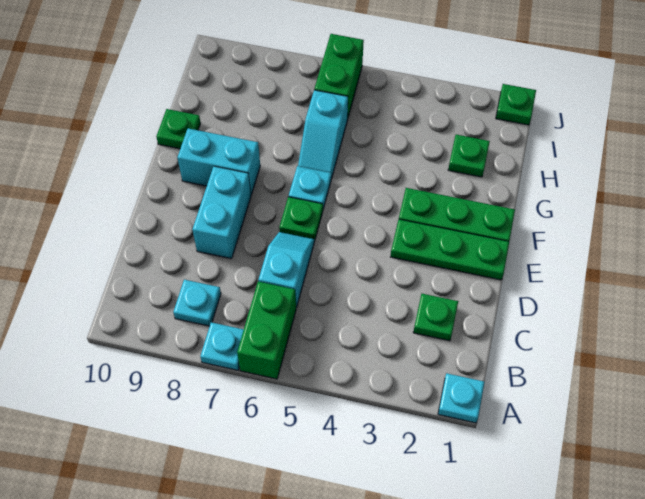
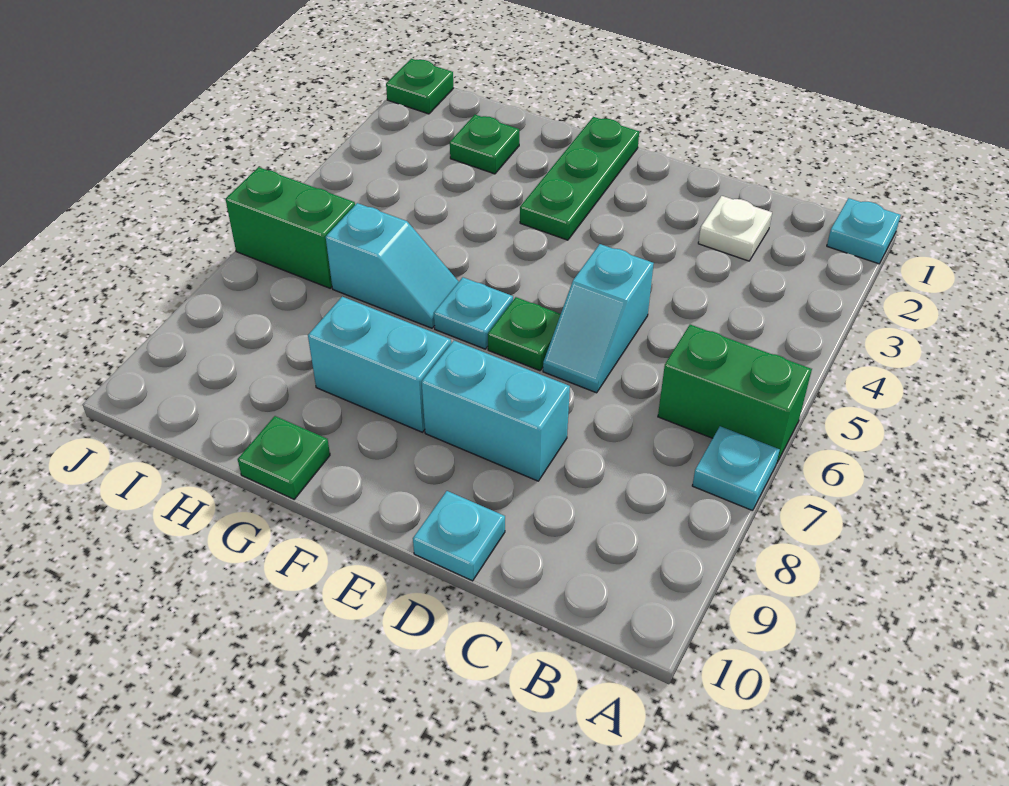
cyan plate B8 level 1 -> cyan plate D10 level 1
green plate C2 level 1 -> white plate C2 level 1
cyan slope C6:D6 level 1 top C -> cyan slope D5:D6 level 1 top 5
green plate E1:E3 level 1 -> none
cyan brick F8:F9 level 1 -> cyan brick F8:G8 level 1

